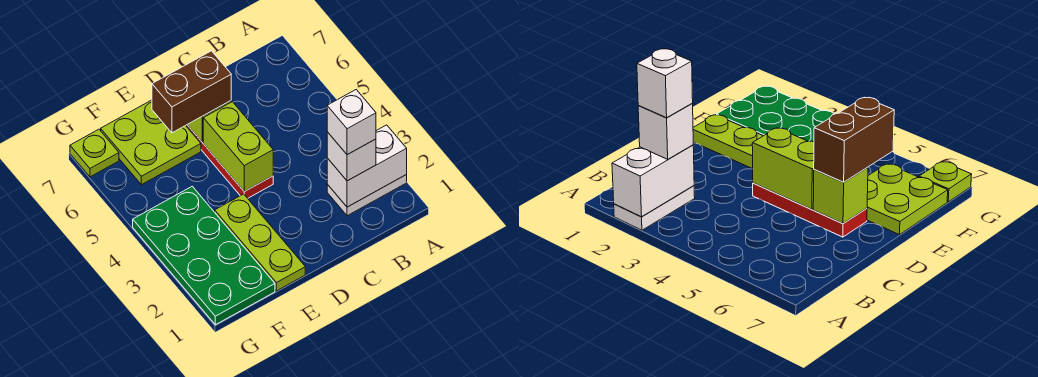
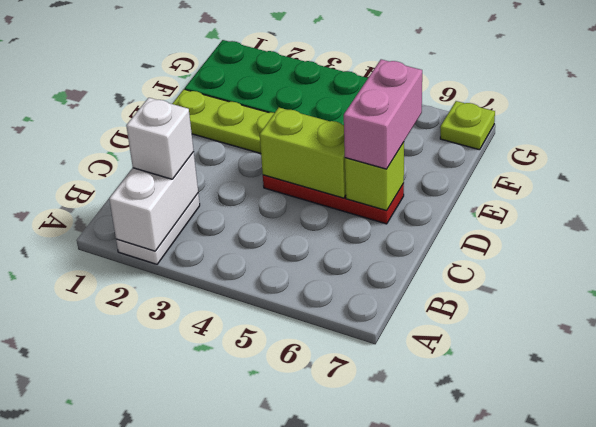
white brick B2 level 4 -> none
brown brick D6:E6 level 3 -> pink brick D6:E6 level 3
lime plate E6:F7 level 1 -> none

